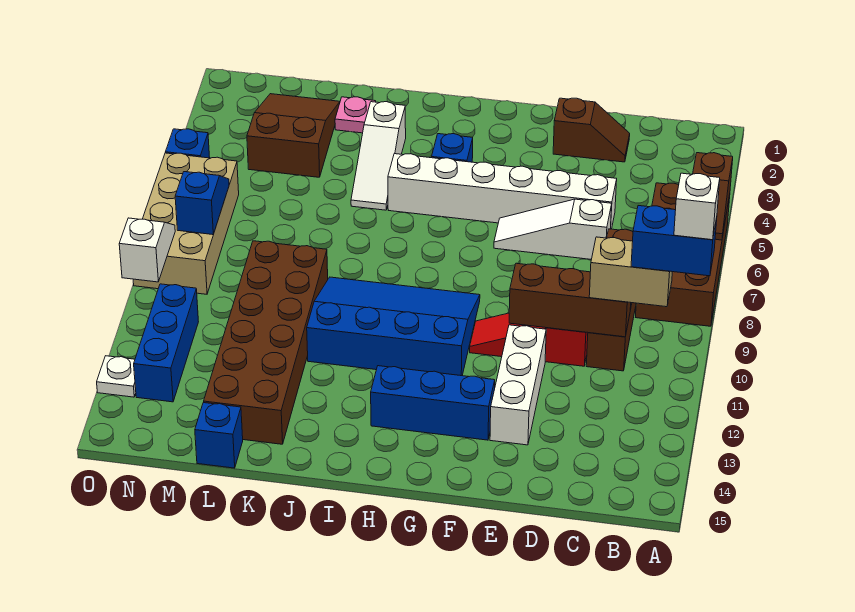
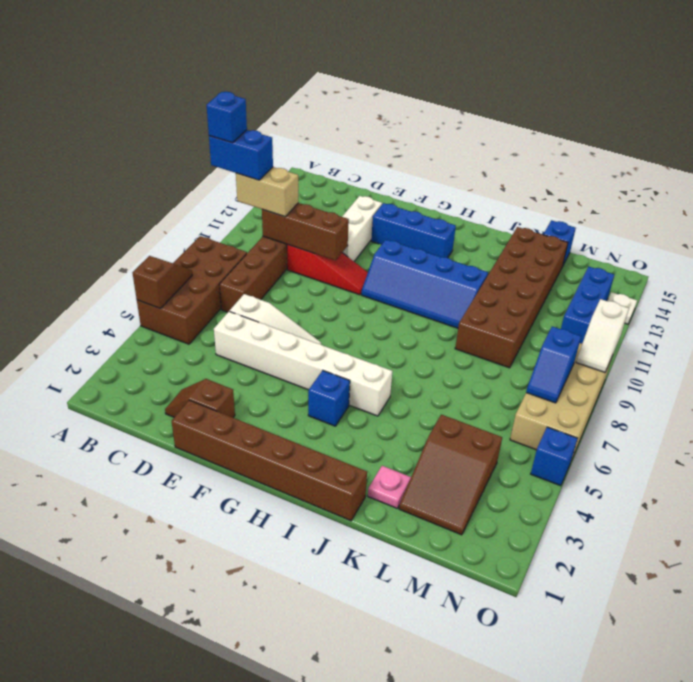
white brick A10 level 5 -> blue brick A10 level 5
none -> brown brick E1:J1 level 1
blue slope G9:J11 level 1 top 11 -> blue slope G10:J11 level 1 top 11
white slope J3:J5 level 1 top 3 -> none

